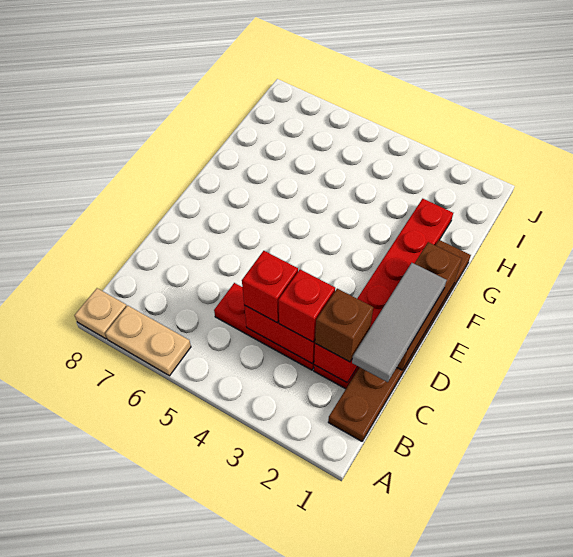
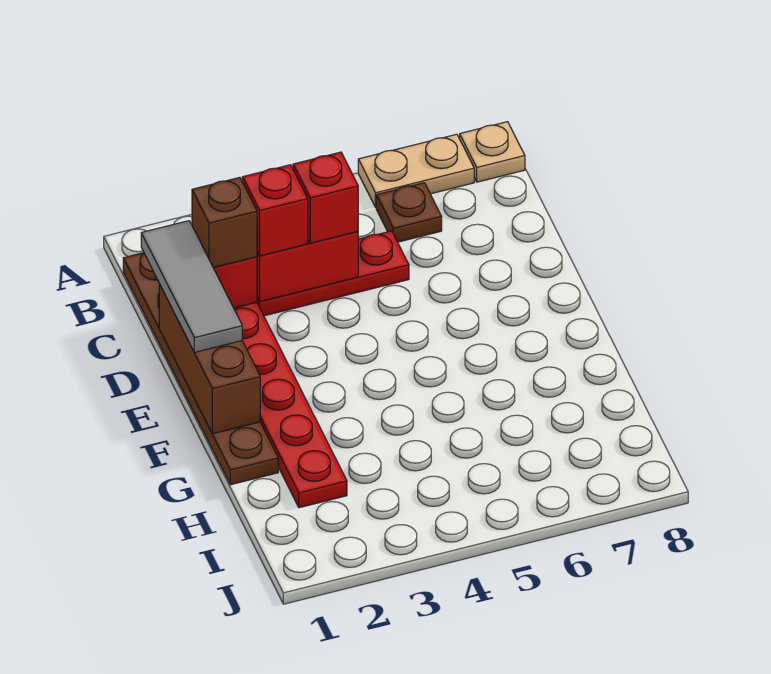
none -> brown plate B6 level 1

